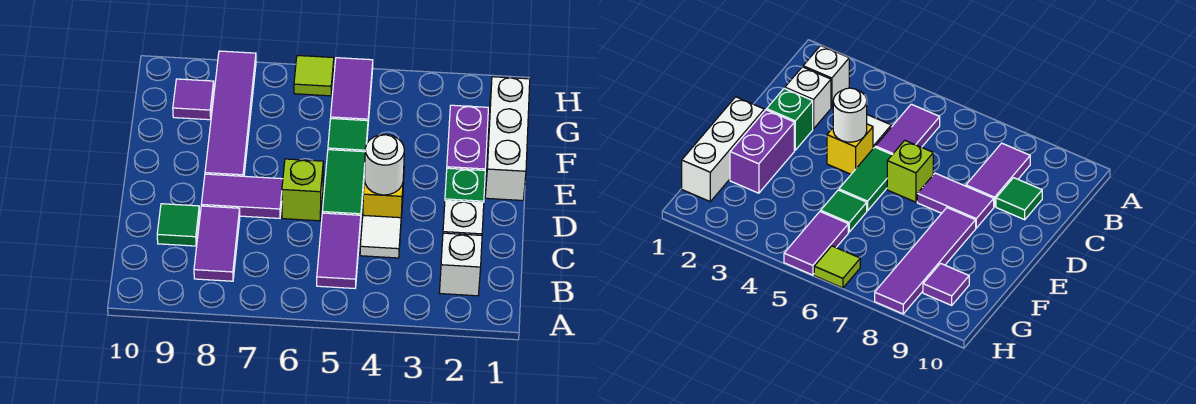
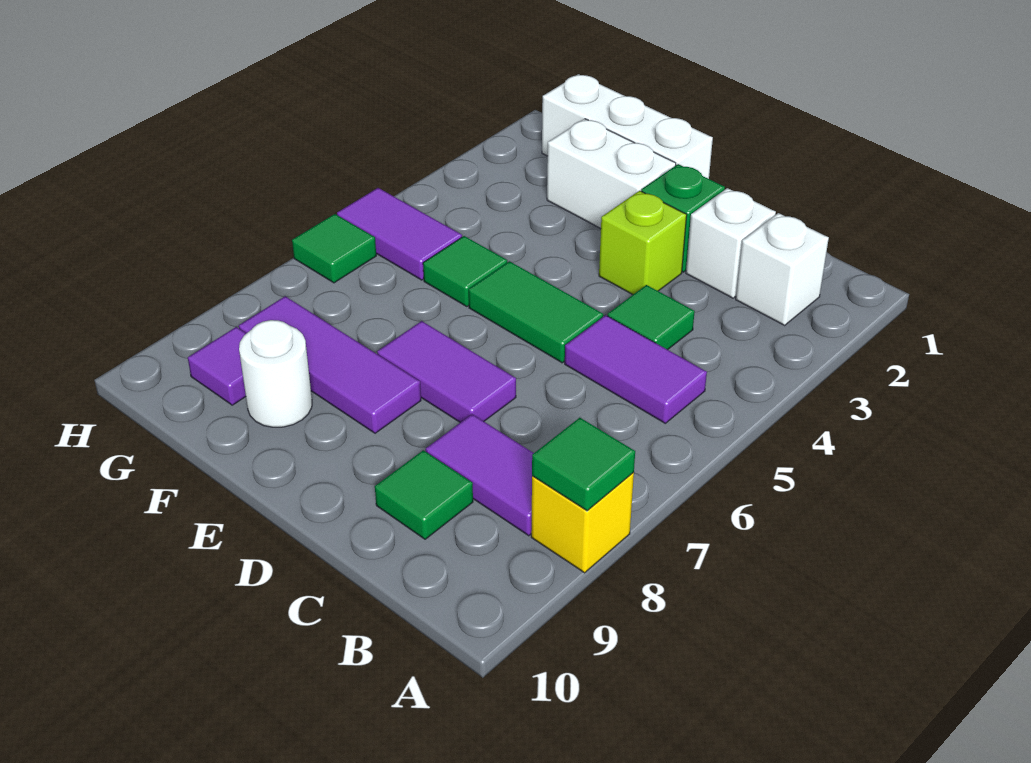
none -> green tile A8 level 2
white tile C4 level 1 -> green tile C4 level 1
yellow brick D4 level 1 -> yellow brick A8 level 1
white round brick D4 level 2 -> white round brick F9 level 1
lime brick D6 level 1 -> lime brick D3 level 1
purple tile D7:D8 level 1 -> purple tile D7:E7 level 1
purple brick E2:F2 level 1 -> white brick E2:F2 level 1
purple tile E8:H8 level 1 -> purple tile E8:G8 level 1
lime tile H6 level 1 -> green tile H6 level 1

